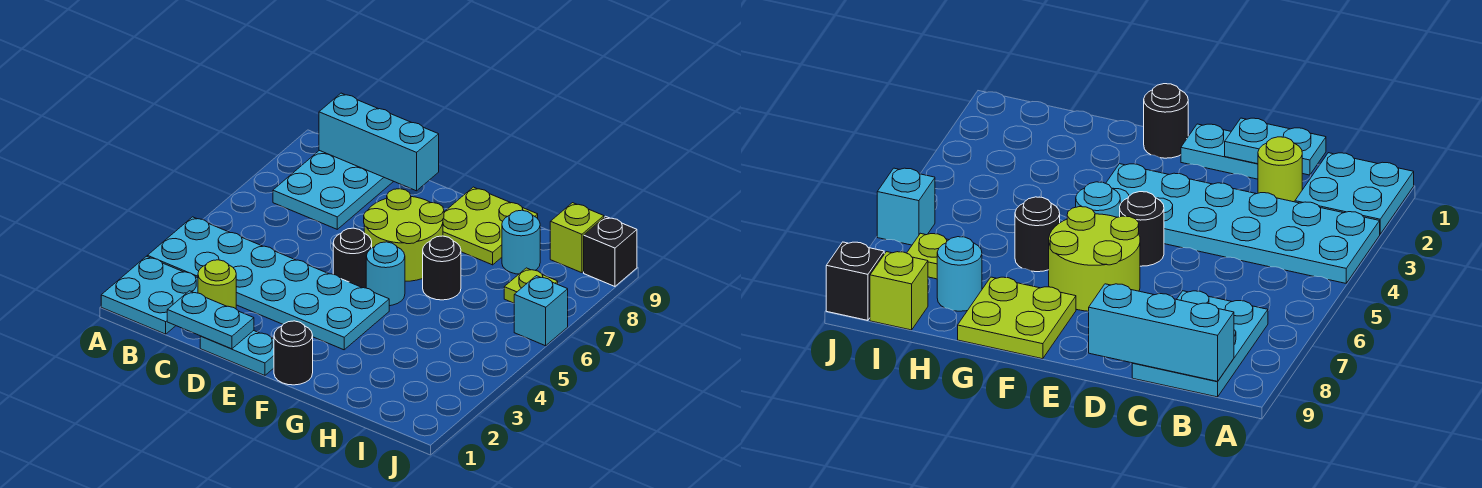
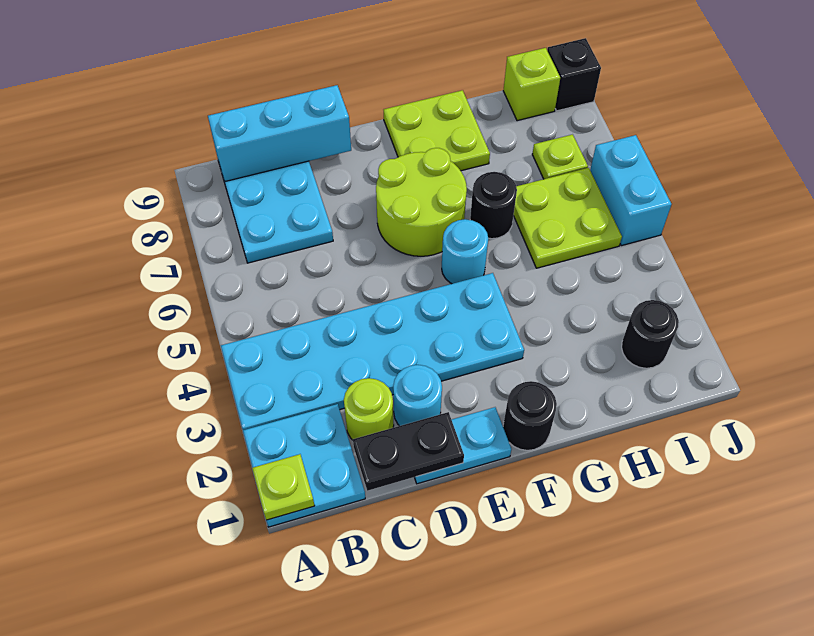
none -> lime plate A1 level 2
cyan plate C1:D1 level 2 -> black plate C1:D1 level 2
black round brick E5 level 1 -> black round brick I2 level 1
none -> lime plate H5:I6 level 1
cyan round brick H8 level 1 -> cyan round brick D2 level 1
cyan brick J6 level 1 -> cyan brick J5:J6 level 1

